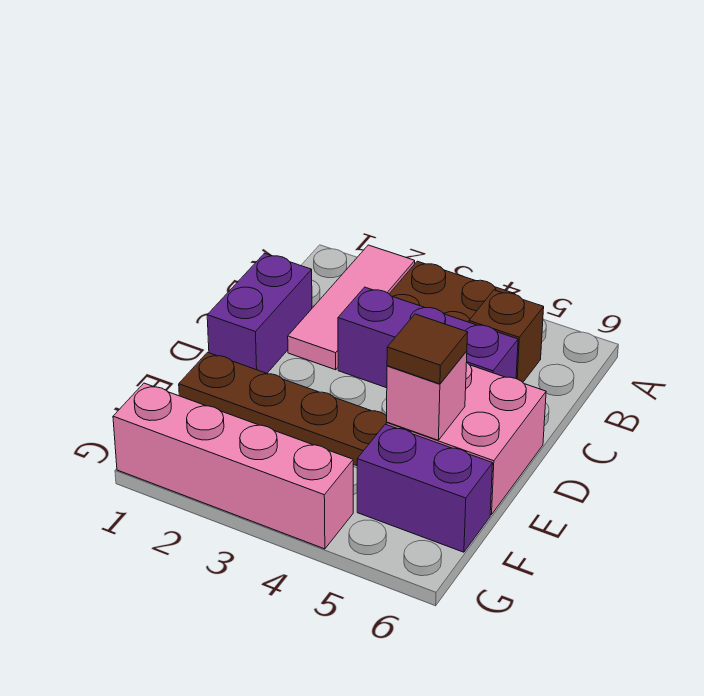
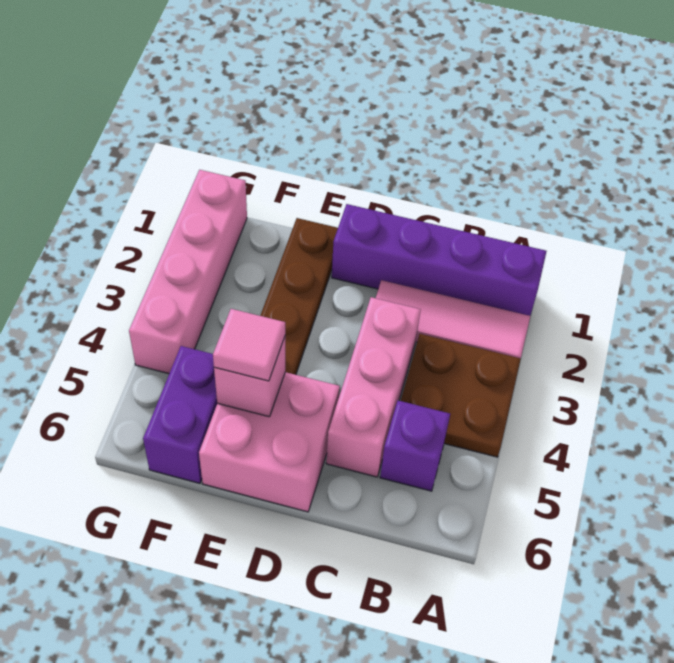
brown brick B5 level 1 -> purple brick B5 level 1
purple brick C1:D1 level 1 -> purple brick A1:D1 level 1
purple brick C3:C5 level 1 -> pink brick C3:C5 level 1
brown tile E5 level 3 -> pink tile E5 level 3

